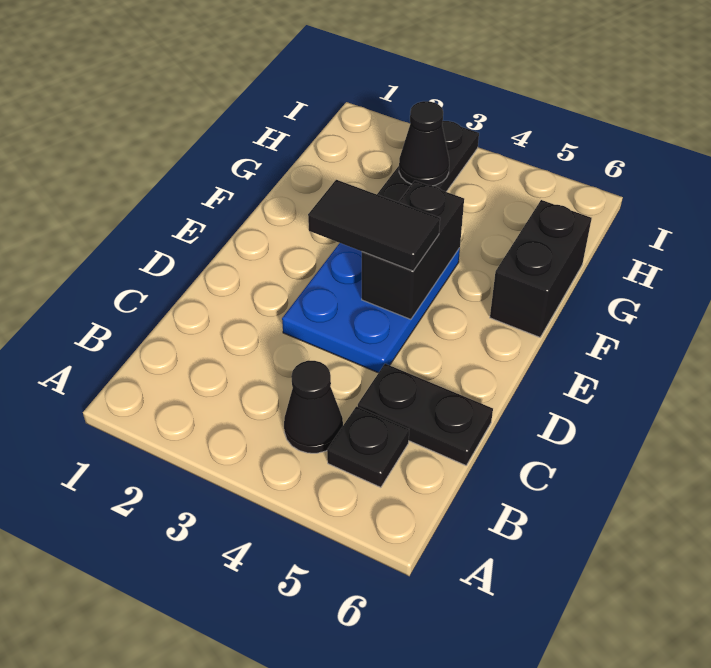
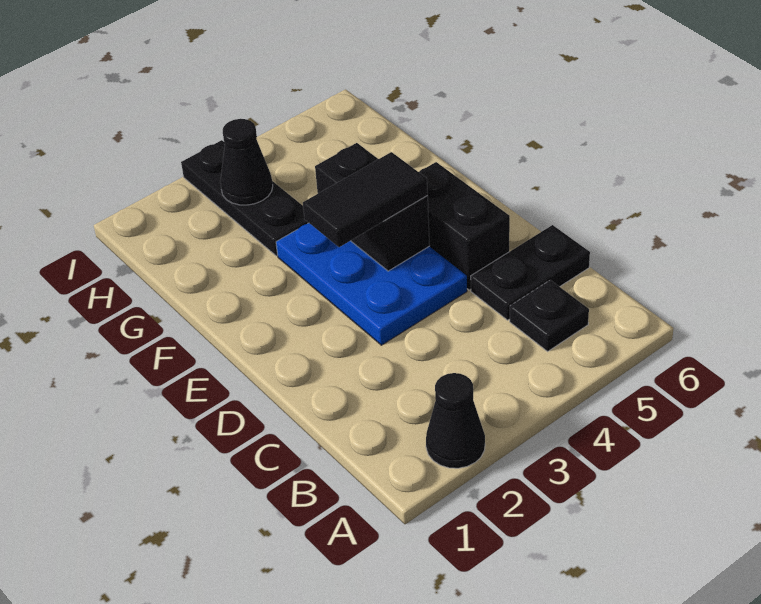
black cone B4 level 1 -> black cone A2 level 1
black brick F6:G6 level 1 -> black brick D5:E5 level 1

